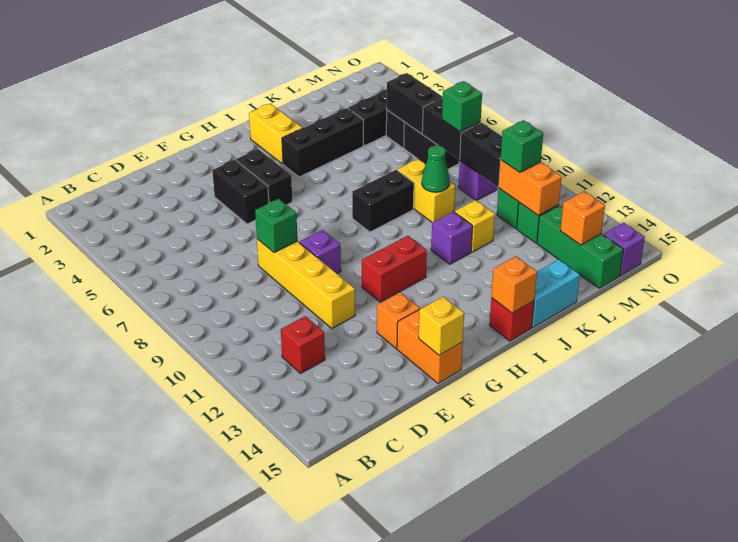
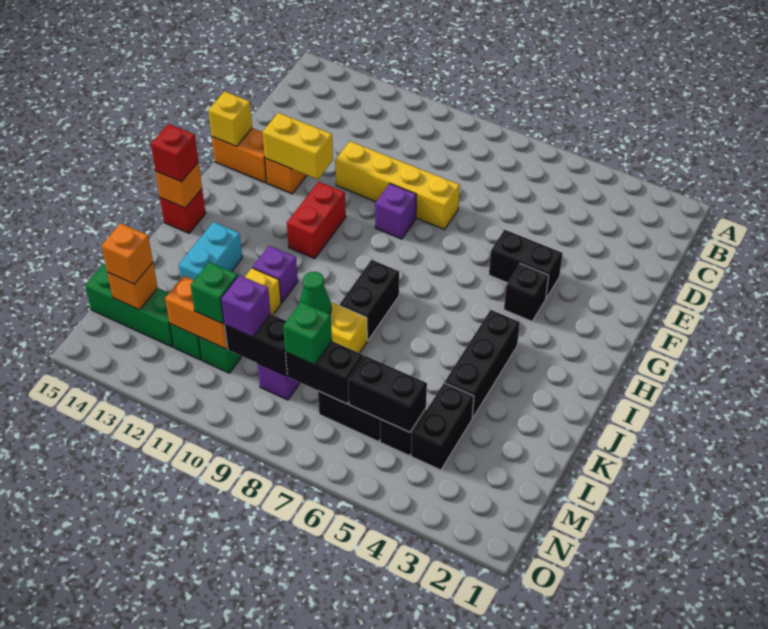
red brick C12 level 1 -> red brick I15 level 3
green brick E8 level 2 -> none
black brick G4:G5 level 1 -> black brick G4 level 1
yellow brick I2:I3 level 1 -> yellow brick F12:F13 level 2
cyan brick J15:K15 level 1 -> cyan brick J13:K13 level 1
none -> orange brick M14 level 3
purple brick N15 level 1 -> purple brick M10 level 3

